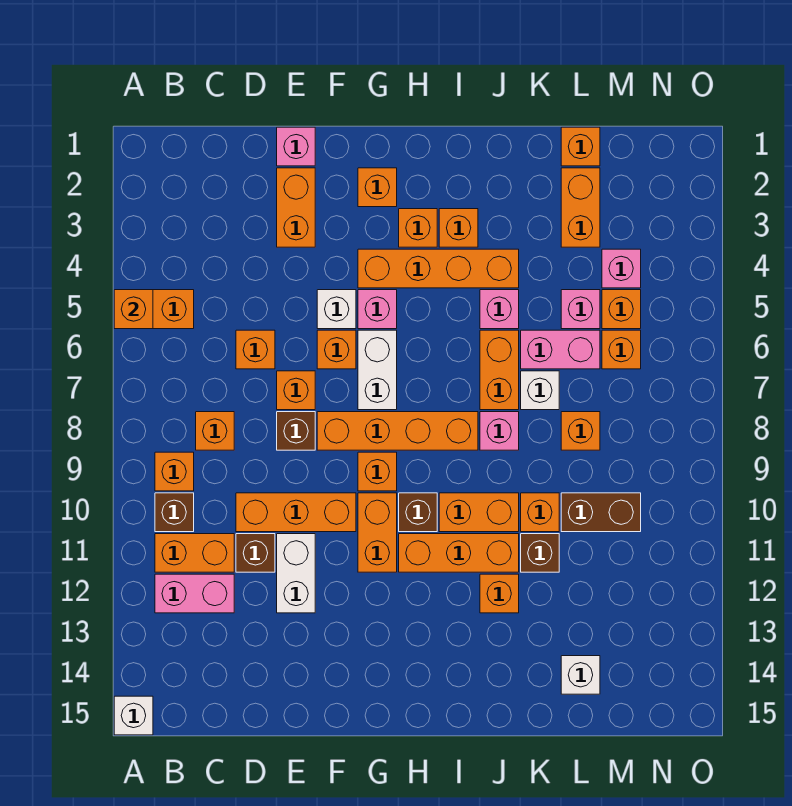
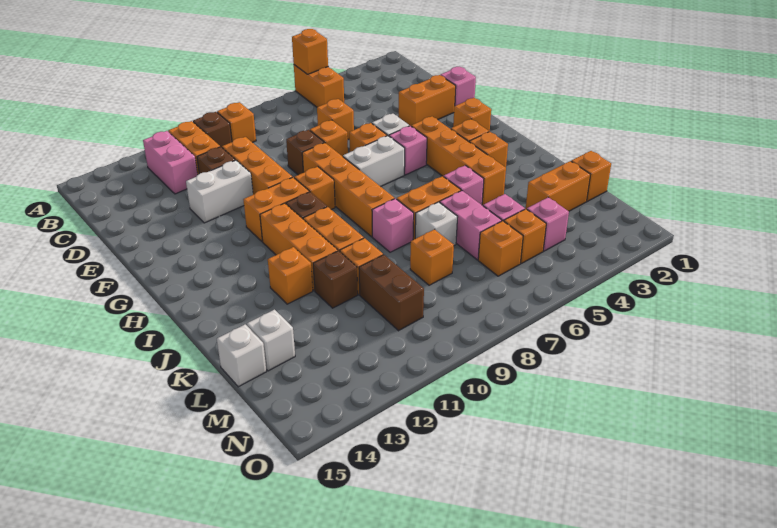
white brick A15 level 1 -> white brick L15 level 1
orange brick C8 level 1 -> none

